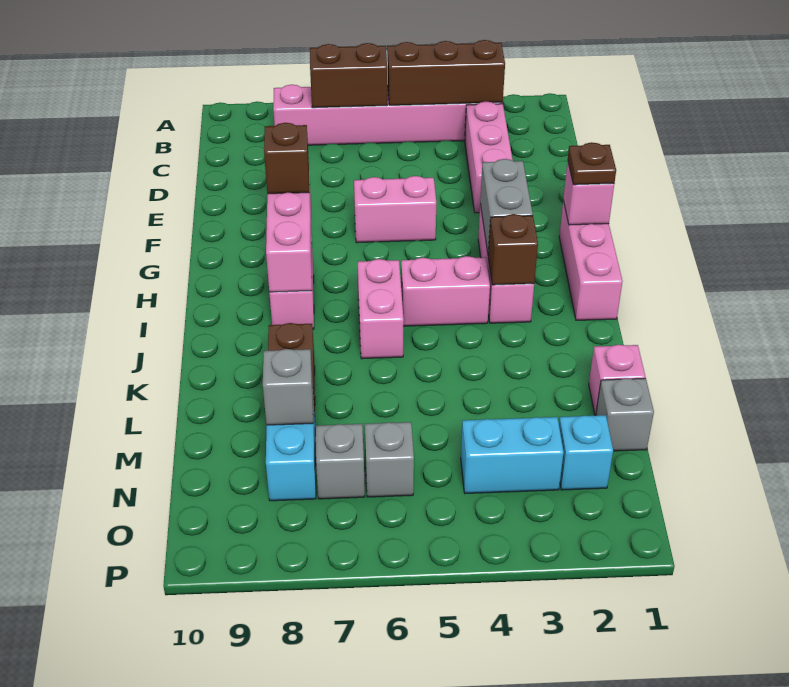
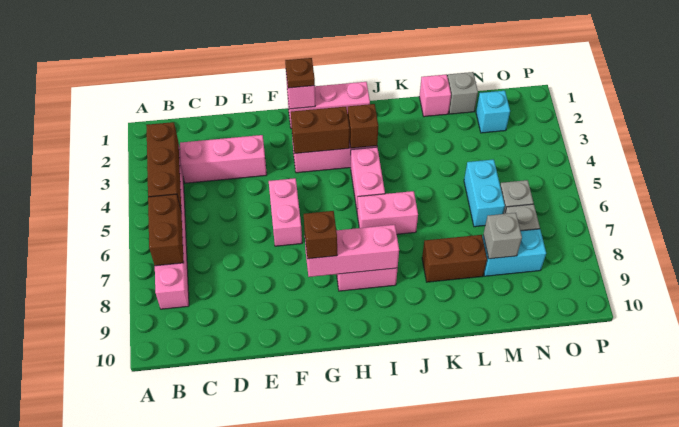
grey brick G3:H3 level 2 -> brown brick G3:H3 level 2
cyan brick N3:N4 level 1 -> cyan brick M5:M6 level 1

